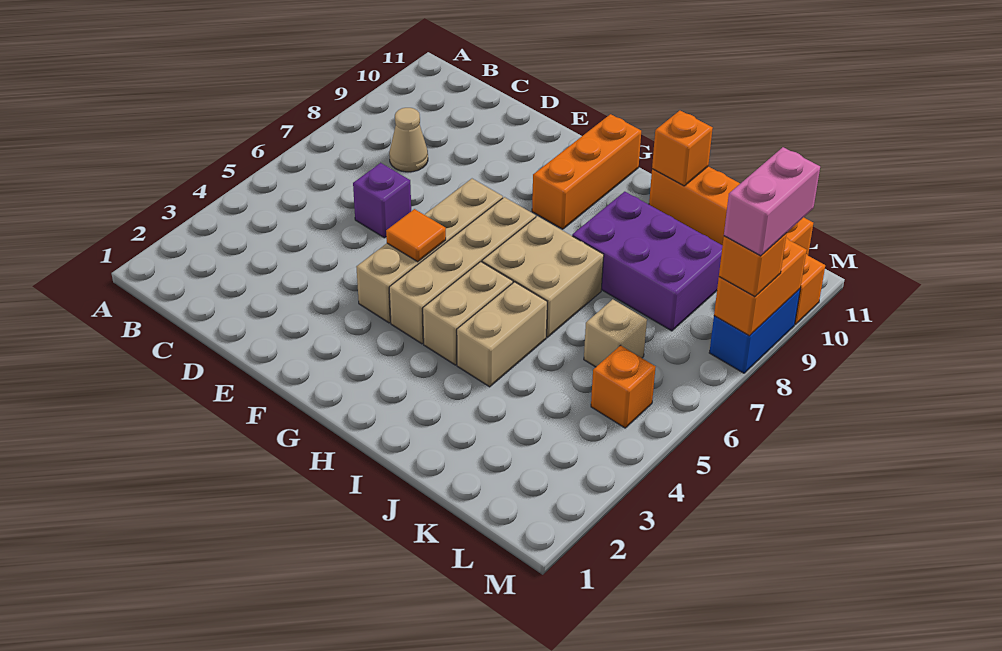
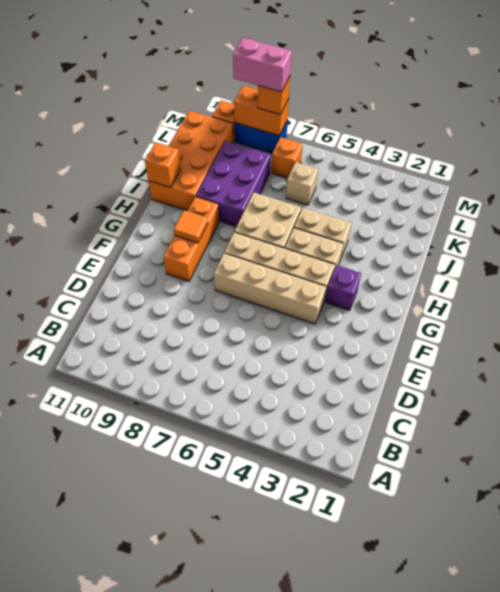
tan cone C8 level 1 -> none
purple brick D6 level 1 -> purple brick G3 level 1
orange tile F5 level 2 -> orange tile G9 level 2
orange brick G9:G11 level 1 -> orange brick F9:H9 level 1
orange brick I11:L11 level 1 -> orange brick I10:L11 level 1
orange brick L5 level 1 -> orange brick L7 level 1

